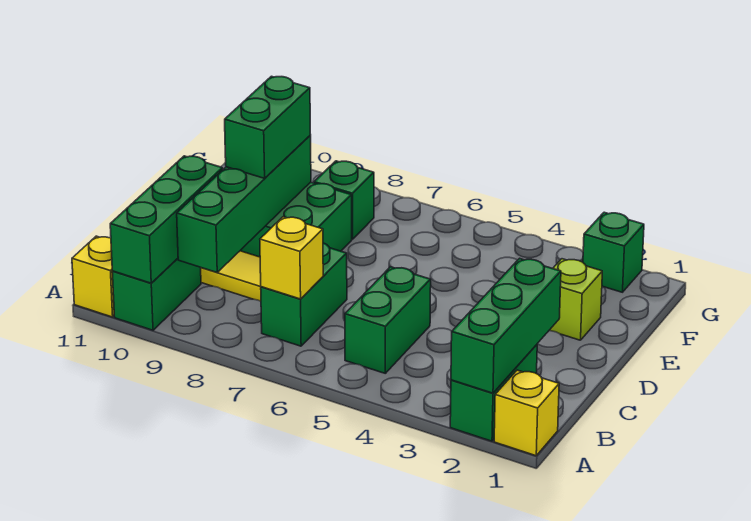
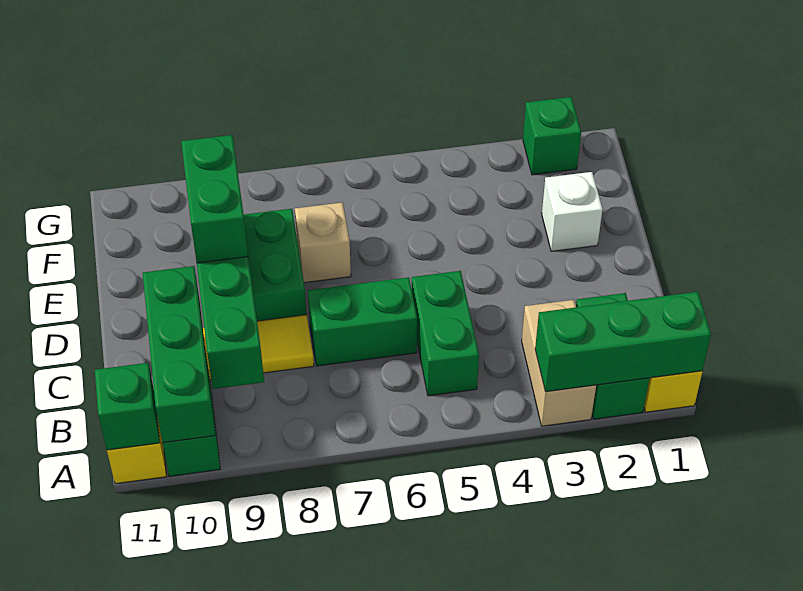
green brick A2:C2 level 2 -> green brick A1:A3 level 2
none -> tan brick A3:B3 level 1
green brick B7:C7 level 1 -> green brick C6:C7 level 1
yellow brick B7 level 2 -> none
lime brick E2 level 1 -> white brick E2 level 1
none -> tan brick E7 level 1
green brick F8 level 1 -> green brick A11 level 2

